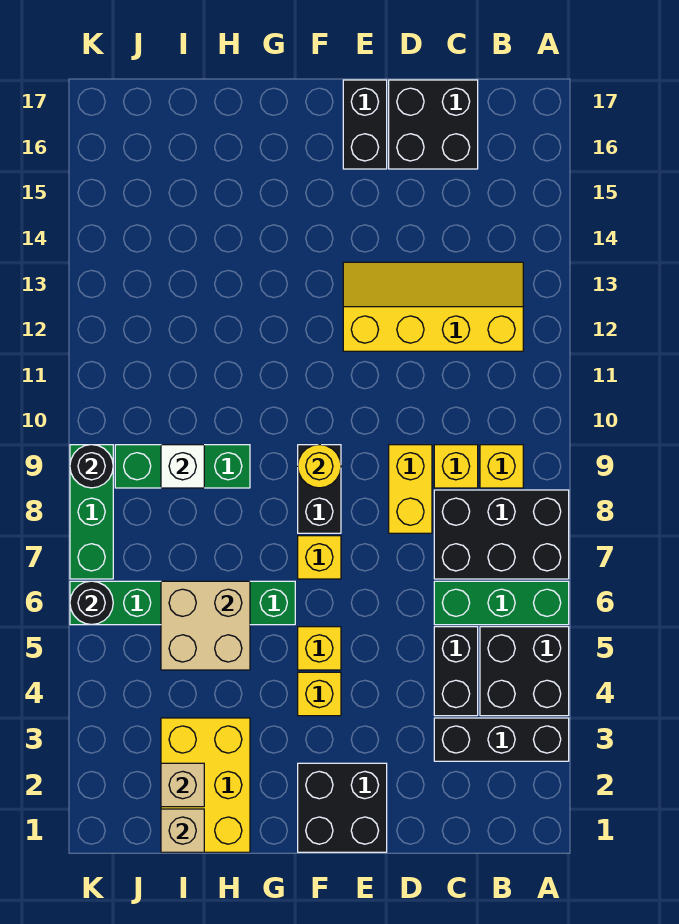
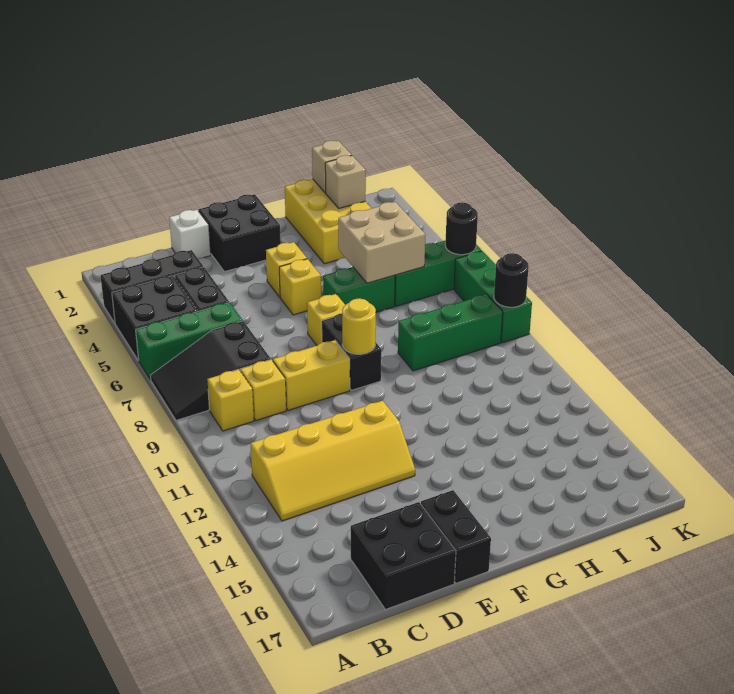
black brick A7:C8 level 1 -> black slope A7:C8 level 1 top C
yellow brick D8:D9 level 1 -> yellow brick D9:E9 level 1
white brick I9 level 2 -> white brick D1 level 1

